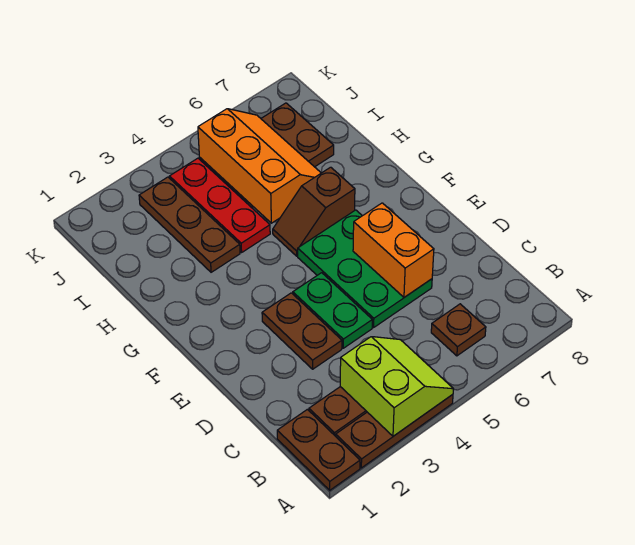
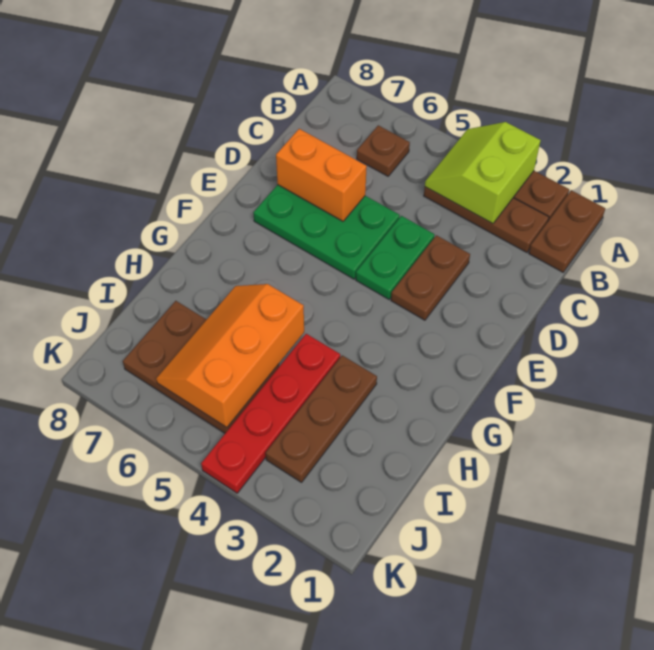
green plate D5:F6 level 1 -> green plate D5:E7 level 1
orange brick D6:E6 level 2 -> orange brick D6:D7 level 2
brown slope G5:G6 level 1 top 6 -> none
red plate H4:J4 level 1 -> red plate H4:K4 level 1

